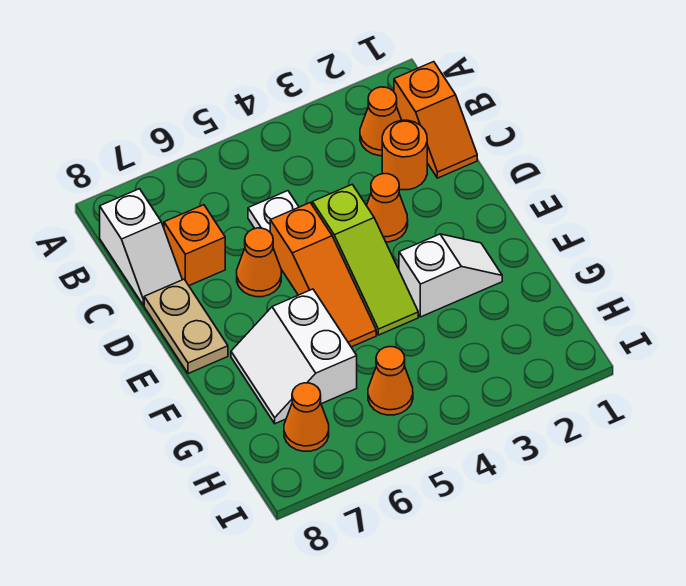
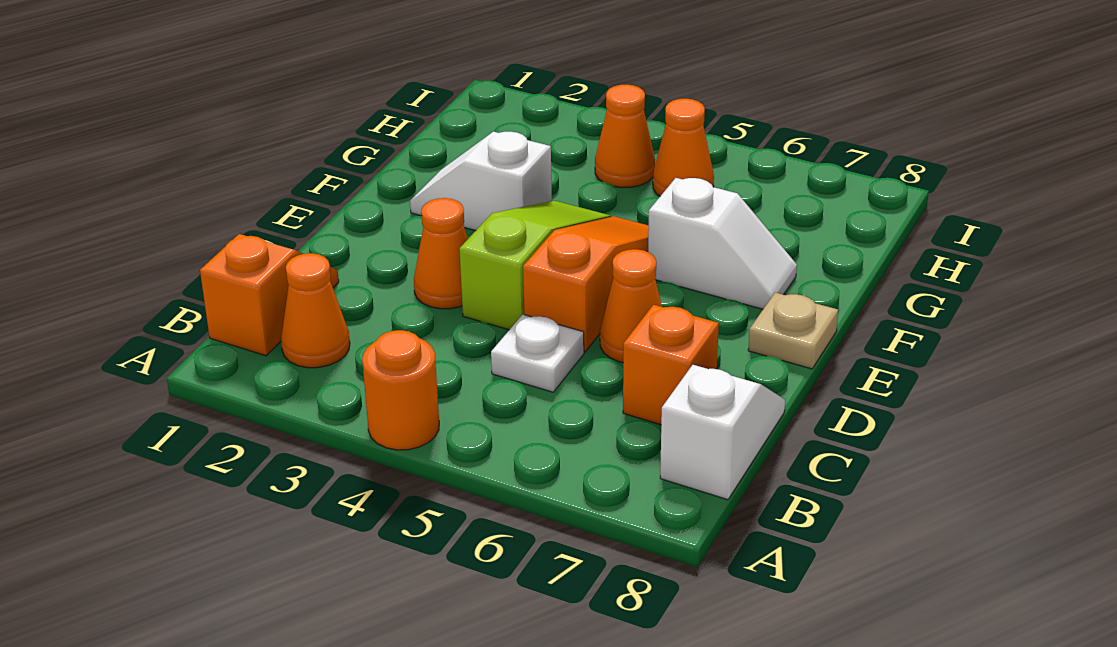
orange round brick C2 level 1 -> orange round brick A4 level 1
tan plate D8:E8 level 1 -> tan plate E8 level 1
white slope F6:G7 level 1 top 6 -> white slope F6:F7 level 1 top 6
orange cone H7 level 1 -> orange cone H4 level 1

